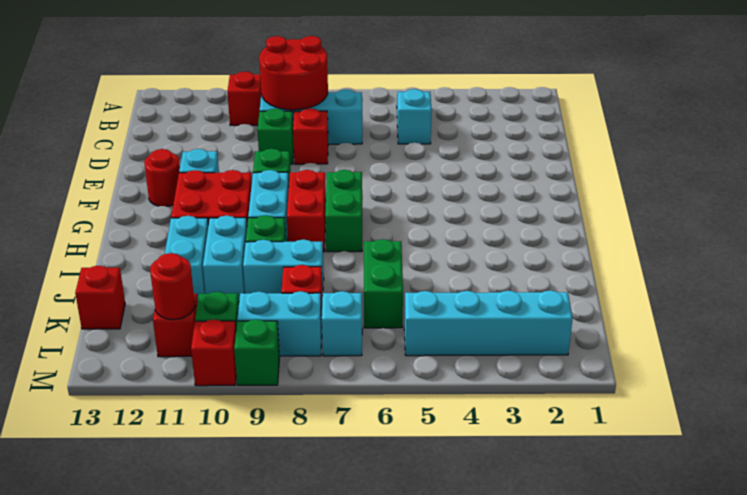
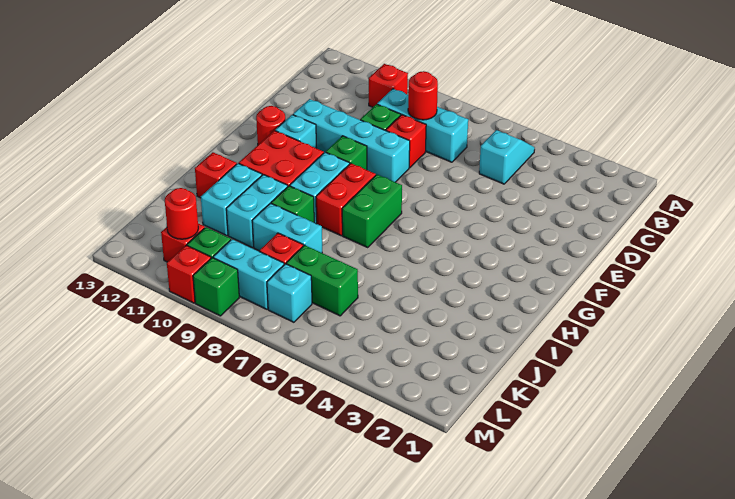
red round brick B8:C9 level 2 -> red round brick C8 level 2
green brick J6:K6 level 1 -> green brick K6:K7 level 1
red brick K13 level 1 -> red brick I12 level 1
cyan brick L2:L5 level 1 -> cyan brick E8:E11 level 1

